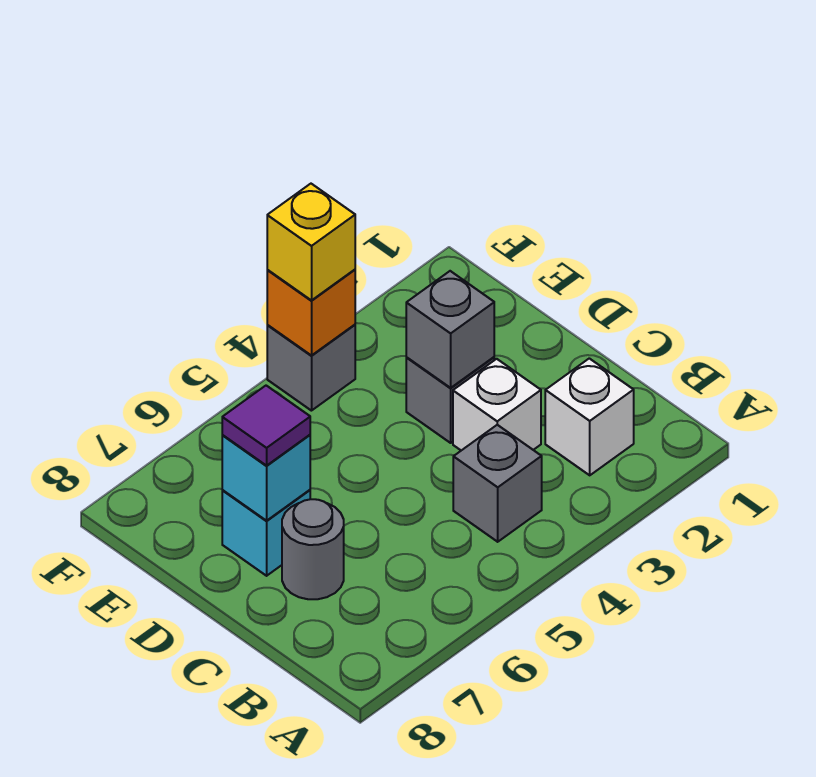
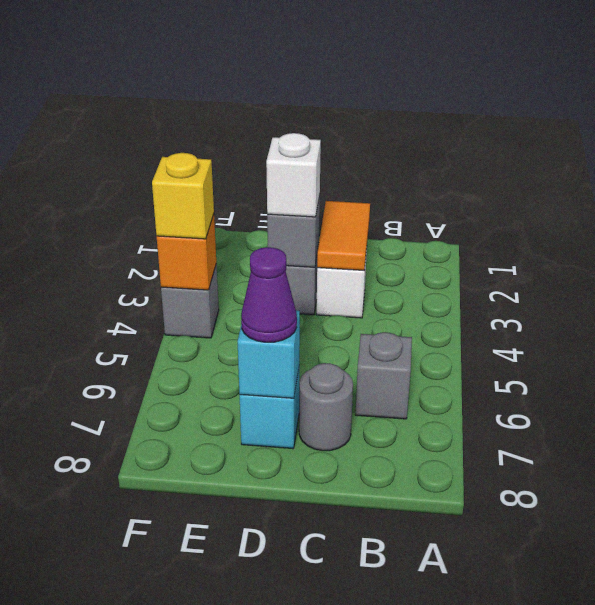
white brick B2 level 1 -> white brick D3 level 3
grey brick B4 level 1 -> grey brick B6 level 1
none -> orange tile C2:C3 level 2
purple tile D7 level 3 -> purple cone D7 level 3

